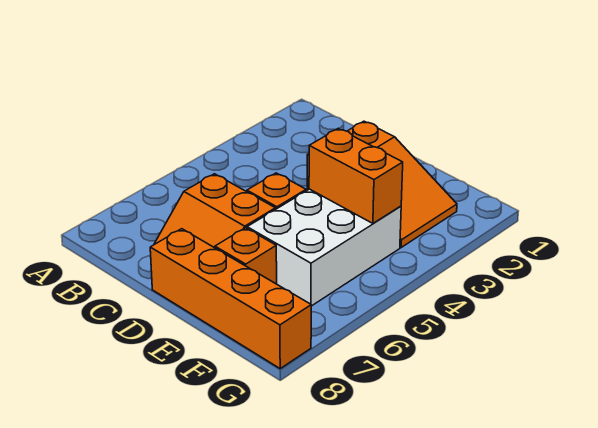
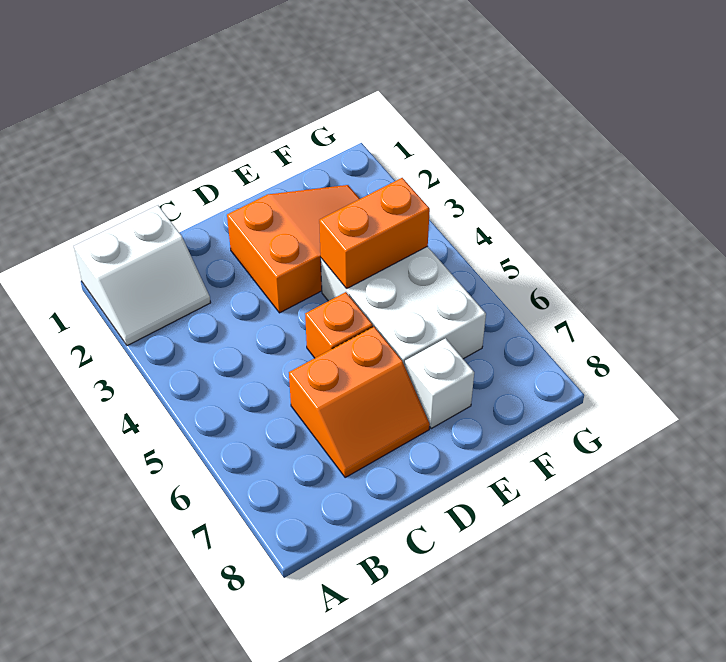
none -> white slope A1:B2 level 1 top 1
orange brick D8:G8 level 1 -> none
orange brick E7 level 1 -> white brick E7 level 1

